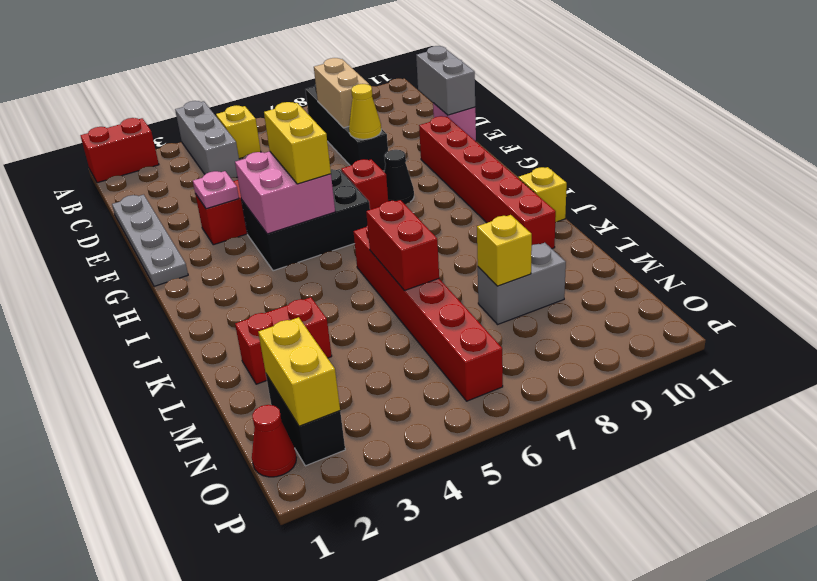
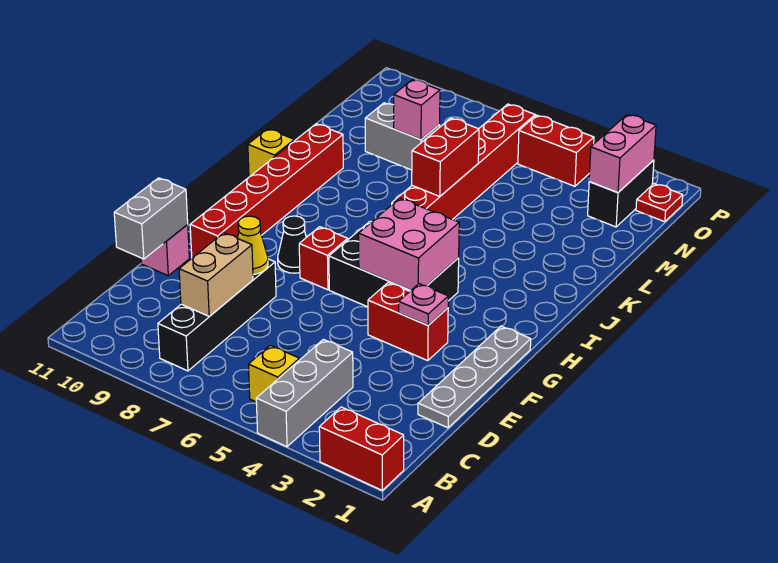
yellow brick G5:H5 level 3 -> none
red brick L2:L3 level 1 -> red brick O4:O5 level 1
yellow brick M8 level 2 -> pink brick M8 level 2
yellow brick N2:O2 level 2 -> pink brick N2:O2 level 2
red cone O1 level 1 -> red plate O1 level 1

